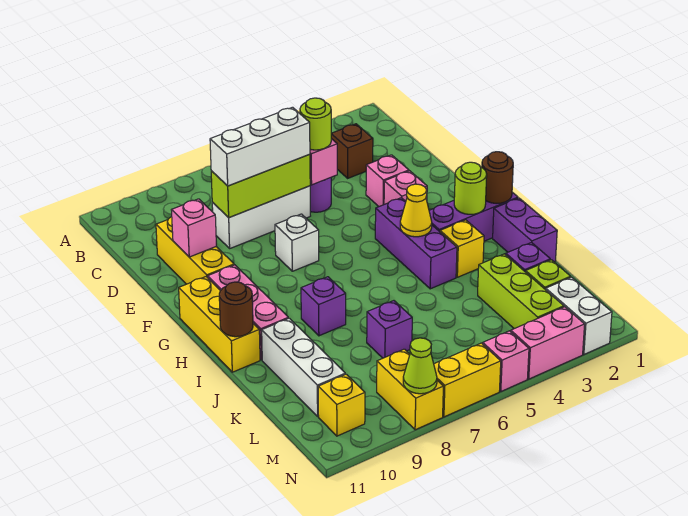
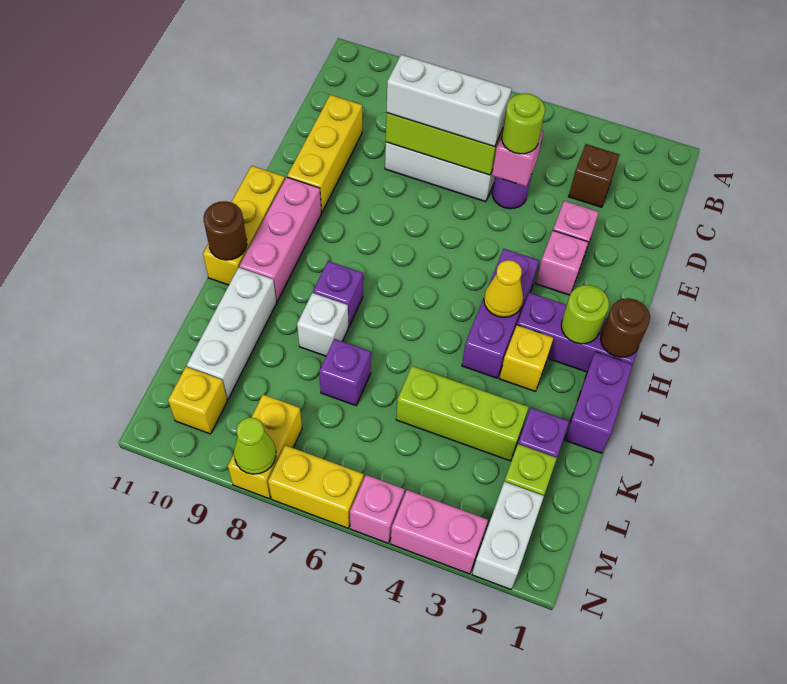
pink brick E10 level 2 -> none
white brick F7 level 1 -> white brick J8 level 1
lime brick K3:M3 level 1 -> lime brick K3:K5 level 1

